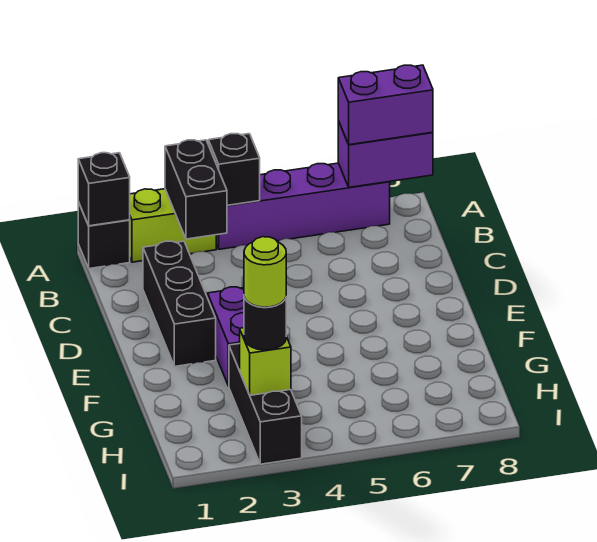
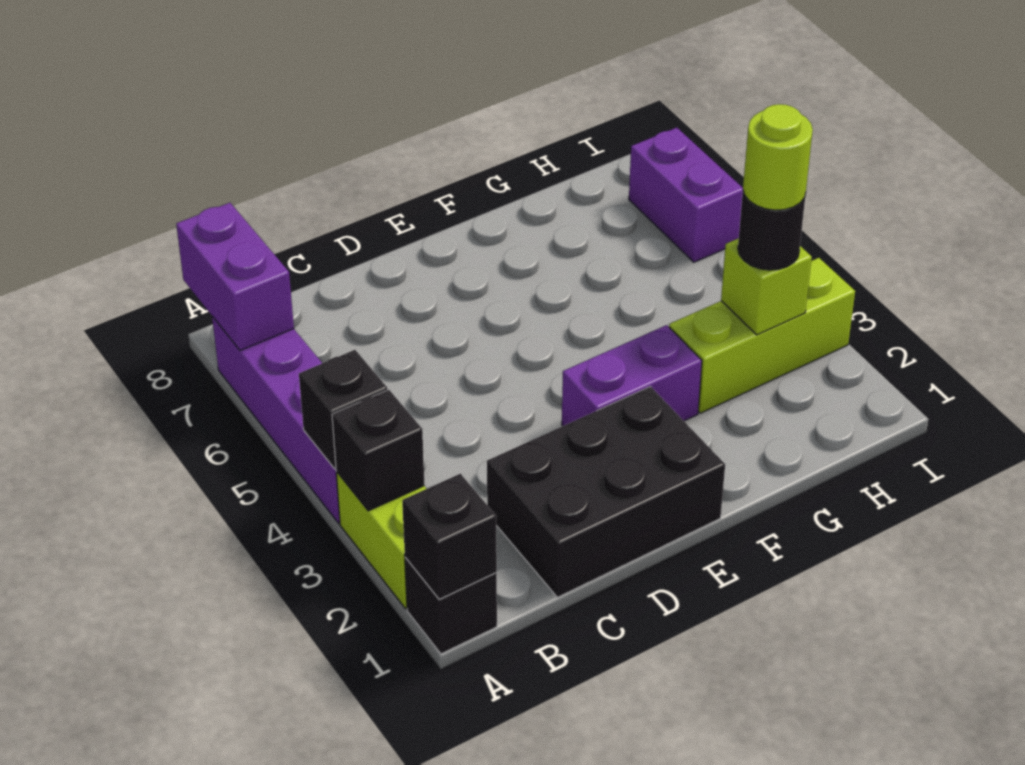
black brick A3:B3 level 2 -> black brick A3 level 2
purple brick A7:A8 level 3 -> purple brick I6:I7 level 1
black brick C2:E2 level 1 -> black brick C1:E2 level 1
black brick G3:I3 level 1 -> lime brick G3:I3 level 1

